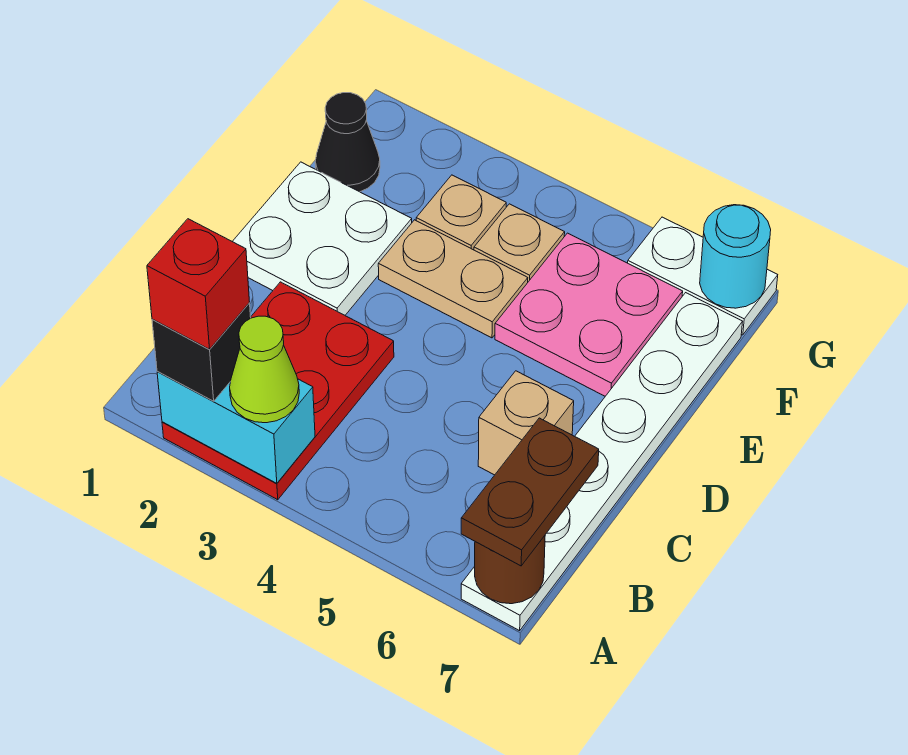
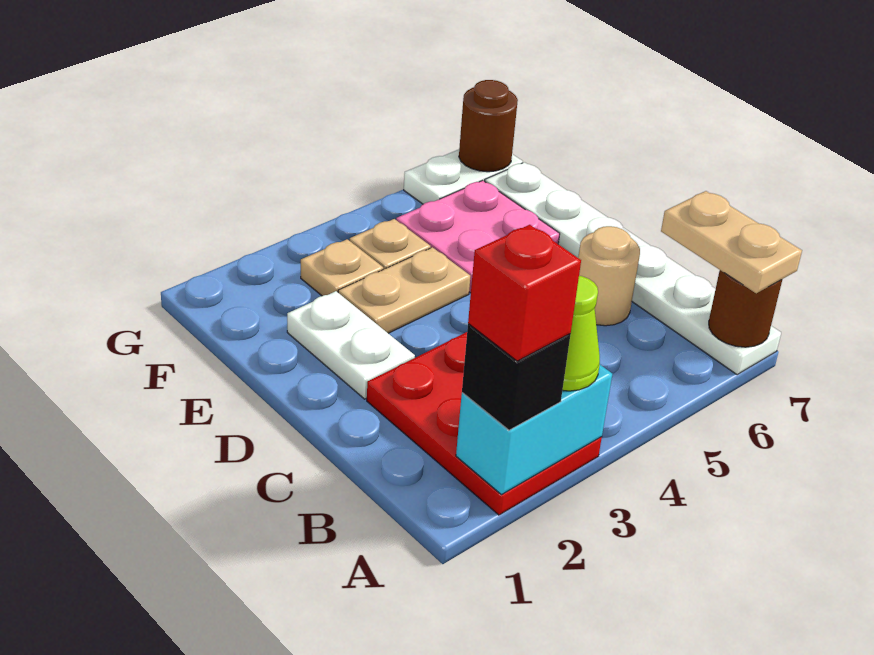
brown plate A7:B7 level 3 -> tan plate A7:B7 level 3
tan brick C6 level 1 -> tan round brick C6 level 1
white plate D1:E2 level 1 -> white plate D2:E2 level 1
black cone F1 level 1 -> none
cyan round brick G7 level 2 -> brown round brick G7 level 2

